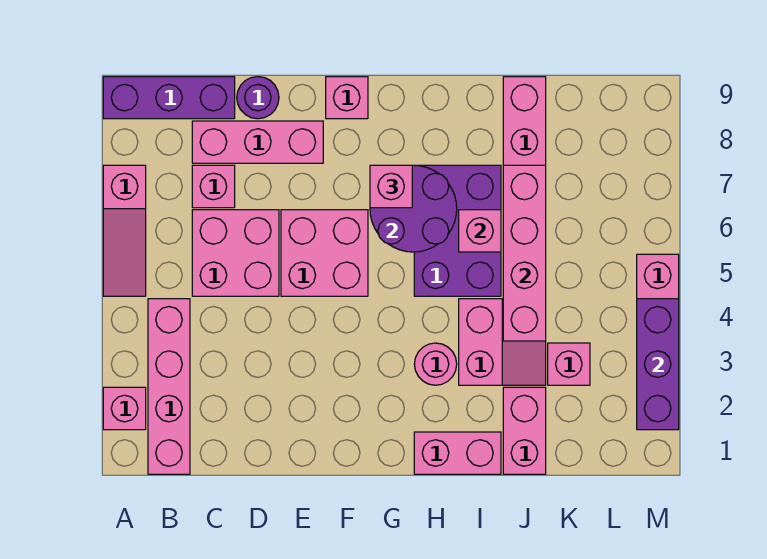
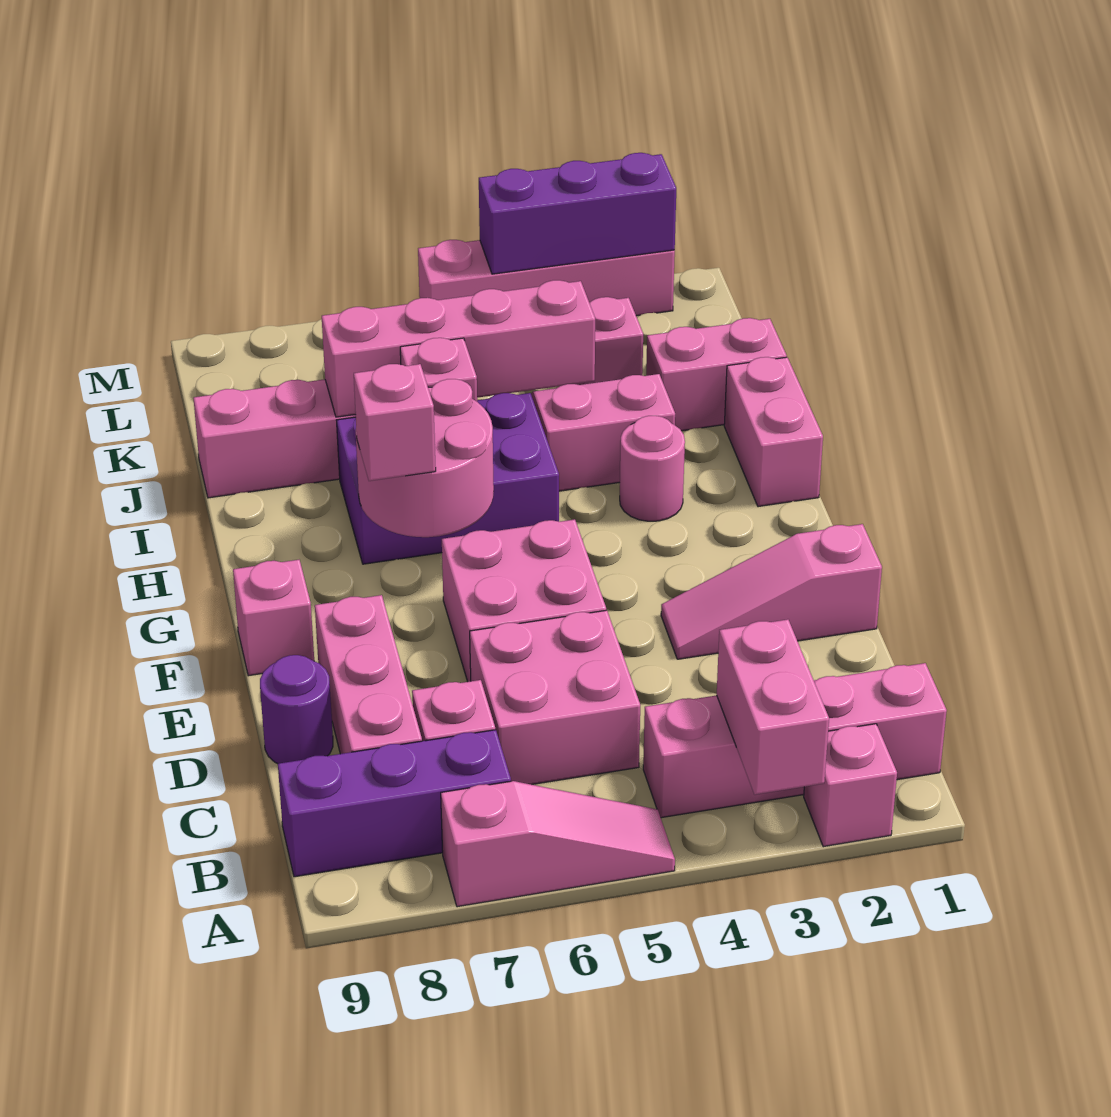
none -> pink brick A3:B3 level 2
purple brick A9:C9 level 1 -> purple brick B7:B9 level 1
none -> pink slope E1:E3 level 1 top 1
purple round brick G6:H7 level 2 -> pink round brick G6:H7 level 2

